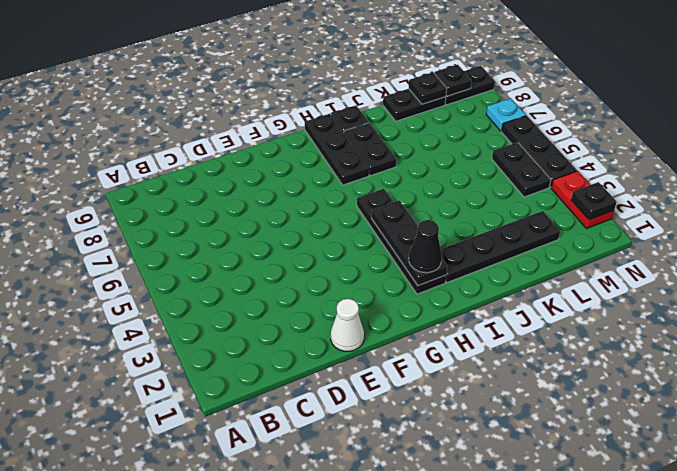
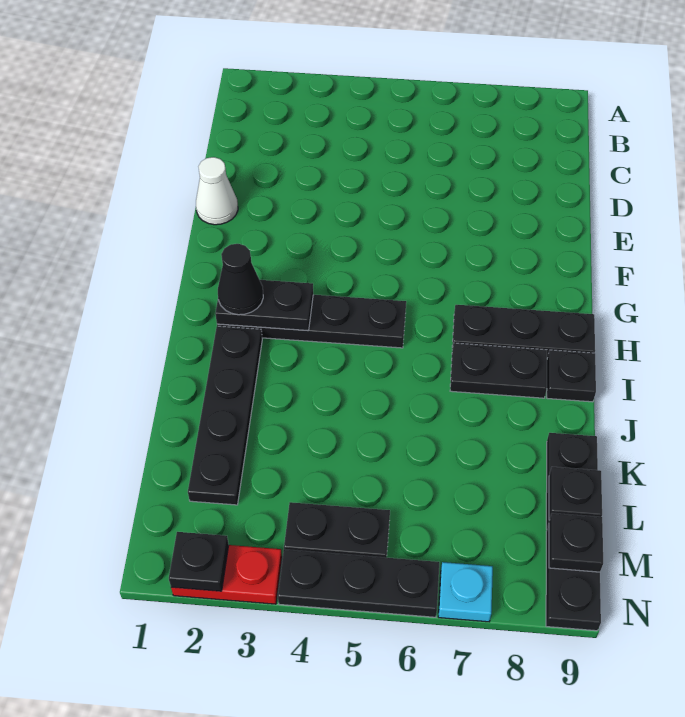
black plate H2:H4 level 2 -> black plate H2:H3 level 2

